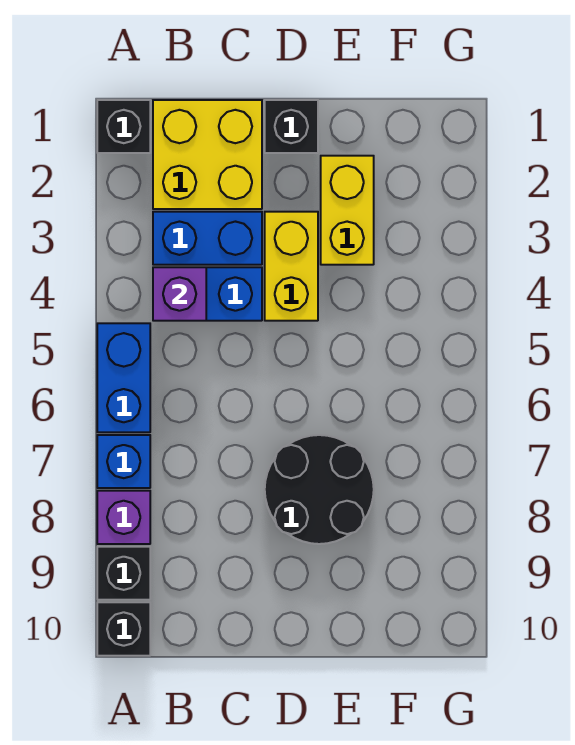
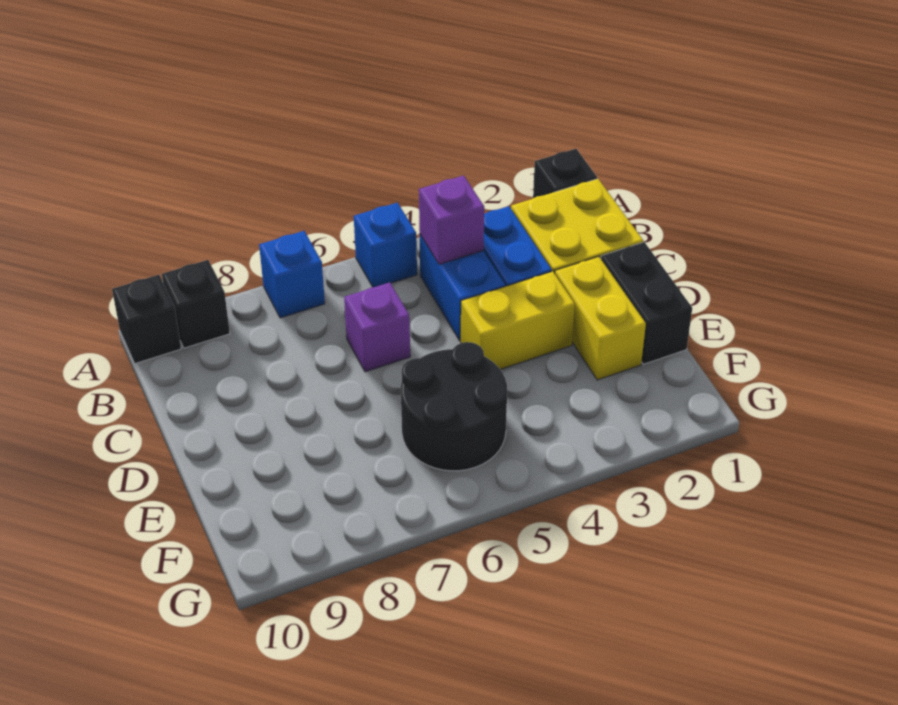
blue brick A5:A6 level 1 -> blue brick A5 level 1
purple brick A8 level 1 -> purple brick C6 level 1
black brick D1 level 1 -> black brick D1:E1 level 1
black round brick D7:E8 level 1 -> black round brick E5:F6 level 1
yellow brick E2:E3 level 1 -> yellow brick D2:E2 level 1

